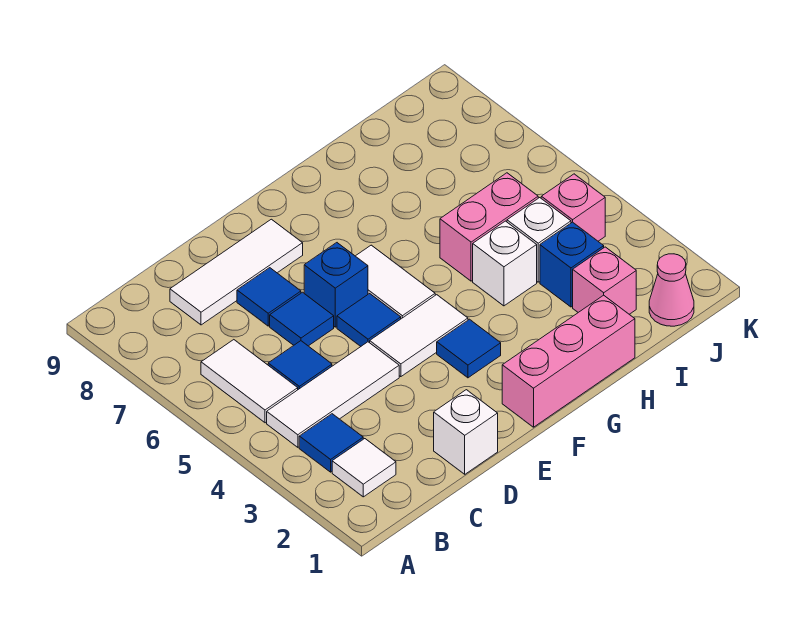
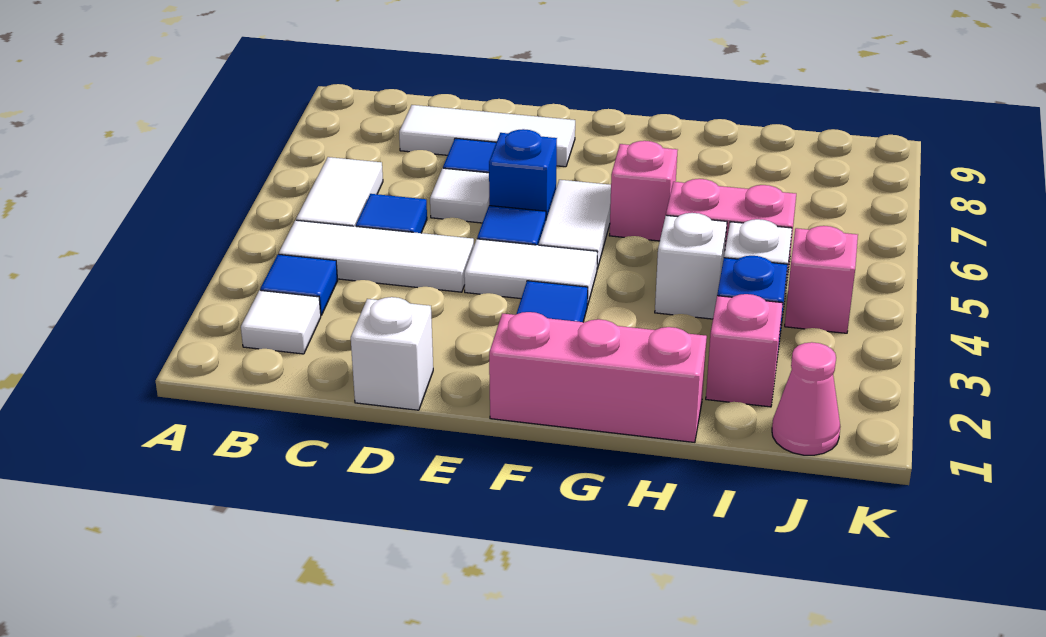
blue tile D6 level 1 -> white tile D6 level 1
none -> pink brick G6 level 1

